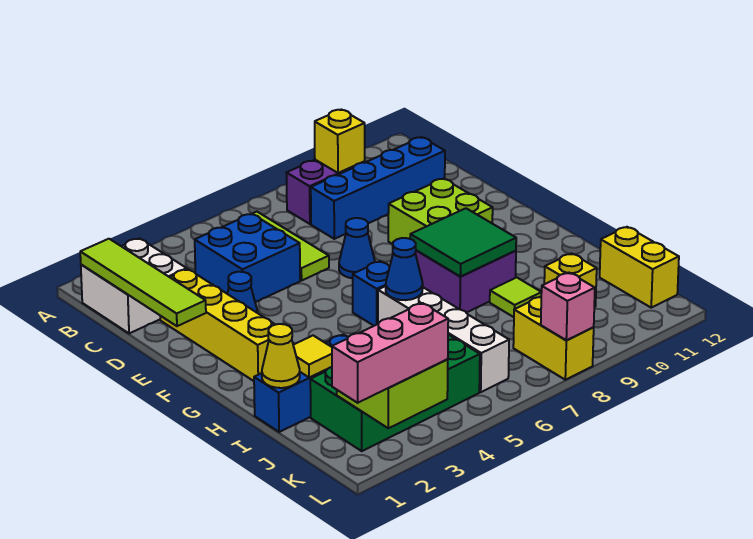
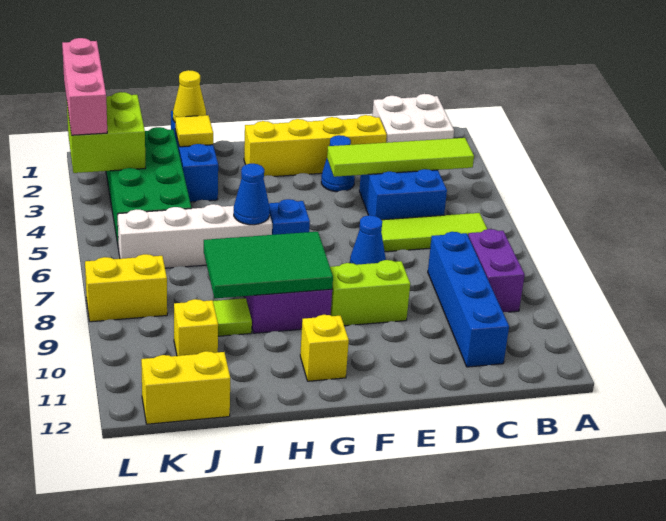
lime tile B1:E1 level 2 -> lime tile B4:E4 level 2
yellow brick B9 level 2 -> yellow brick G11 level 1
lime brick E9:F10 level 1 -> lime brick E9:F9 level 1
green tile G8:H9 level 2 -> green tile G8:I9 level 2
pink brick L8 level 2 -> none

